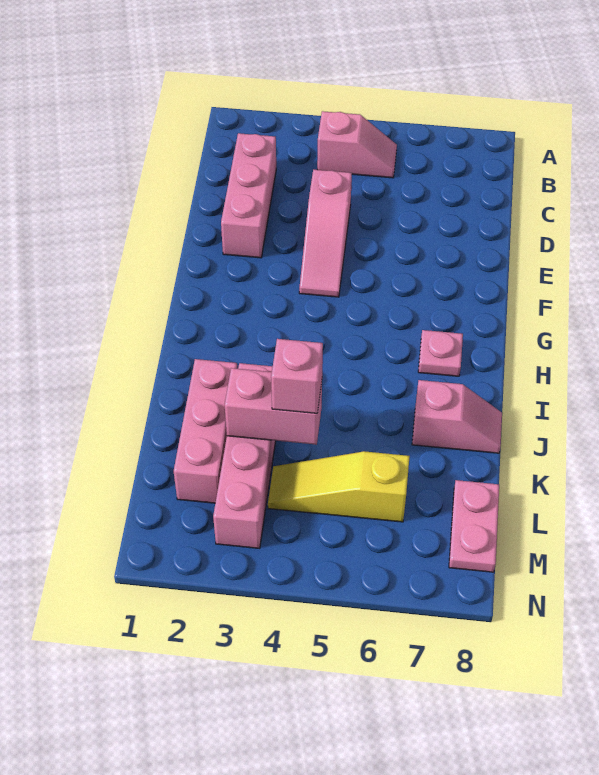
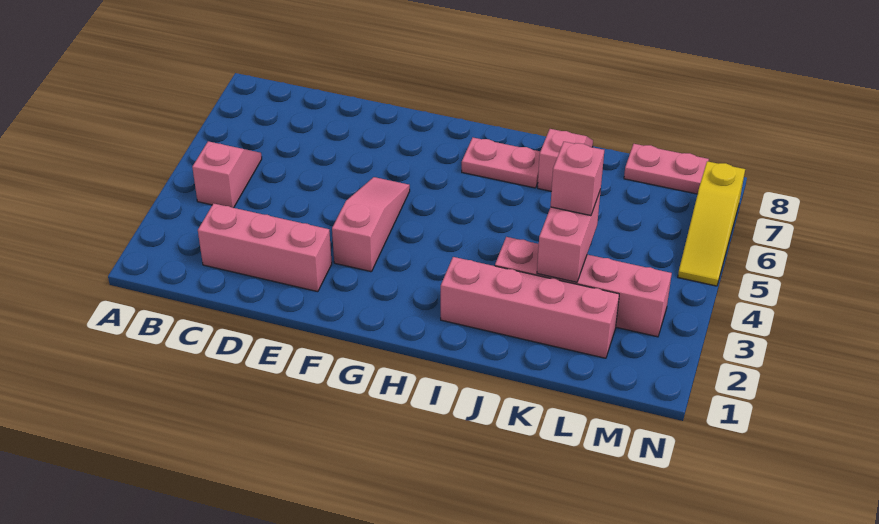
pink slope D4:F4 level 1 top D -> pink slope F3:F5 level 1 top 3
pink plate H7 level 1 -> pink plate H7:I7 level 1
pink brick J2:L2 level 1 -> pink brick I2:L2 level 1
yellow slope L4:L6 level 1 top 6 -> yellow slope N5:N7 level 1 top 7

